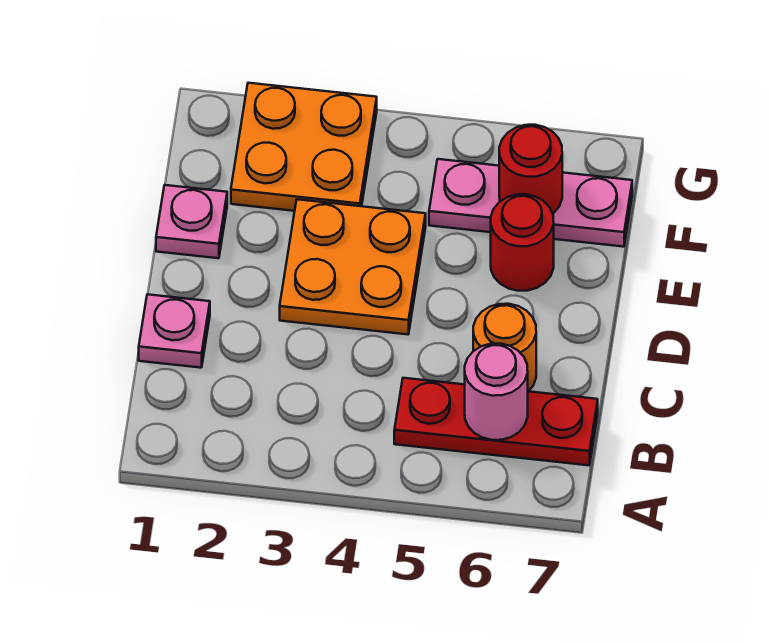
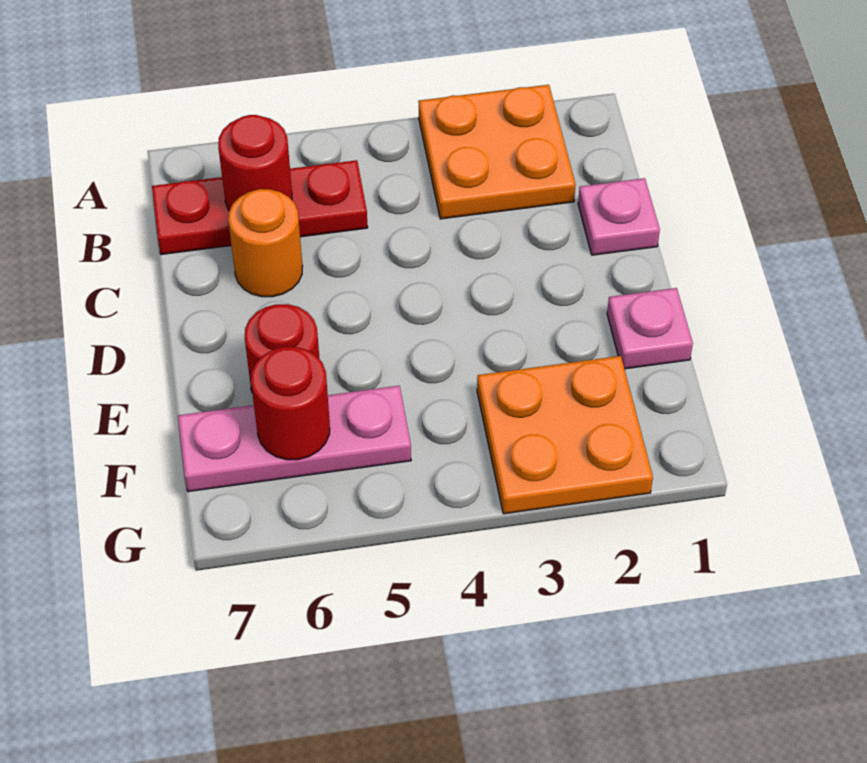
pink round brick B6 level 2 -> red round brick B6 level 2
orange plate D3:E4 level 1 -> orange plate A2:B3 level 1

